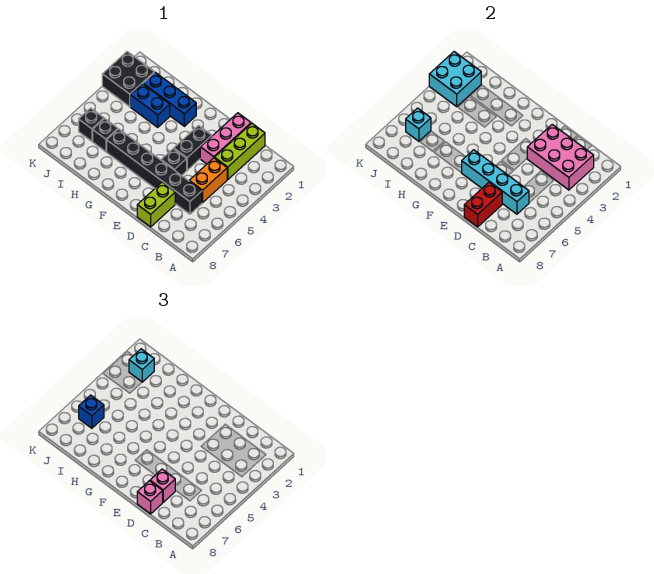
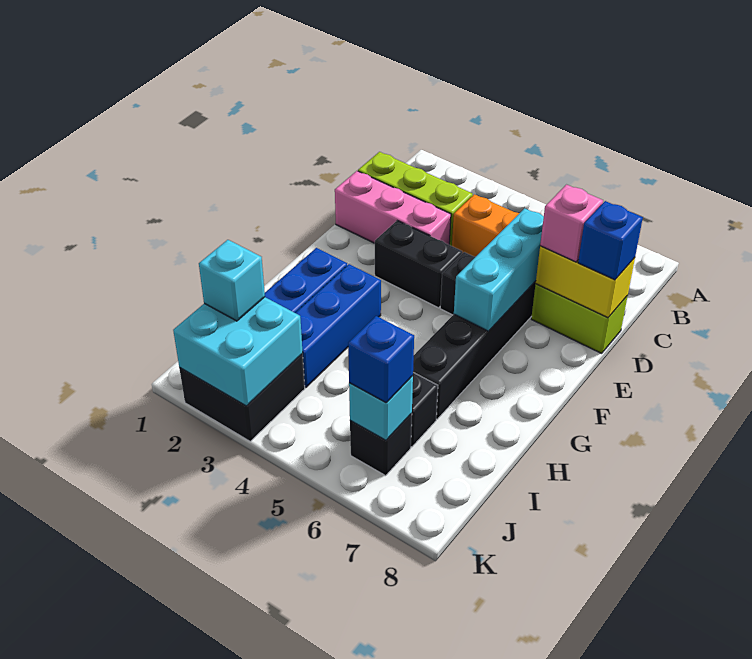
pink brick B2:D3 level 2 -> none
cyan brick C6:F6 level 2 -> cyan brick D6:F6 level 2
red brick D7:D8 level 2 -> yellow brick D7:D8 level 2
pink brick D8 level 3 -> blue brick D8 level 3
blue brick H3:I3 level 1 -> blue brick G3:I3 level 1

